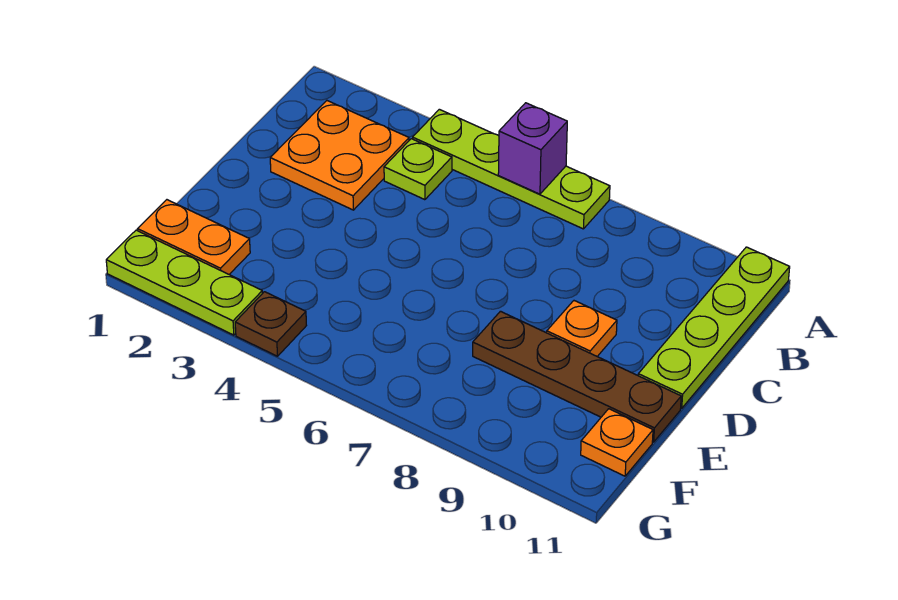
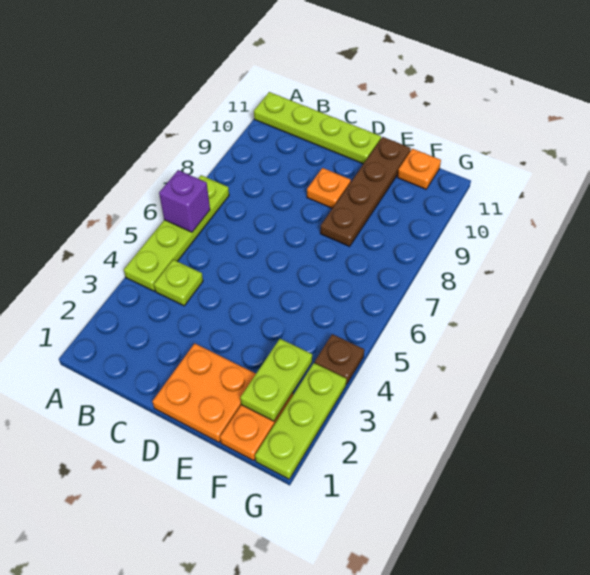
orange plate B2:C3 level 1 -> orange plate D1:E2 level 1
none -> lime plate F2:F3 level 2

